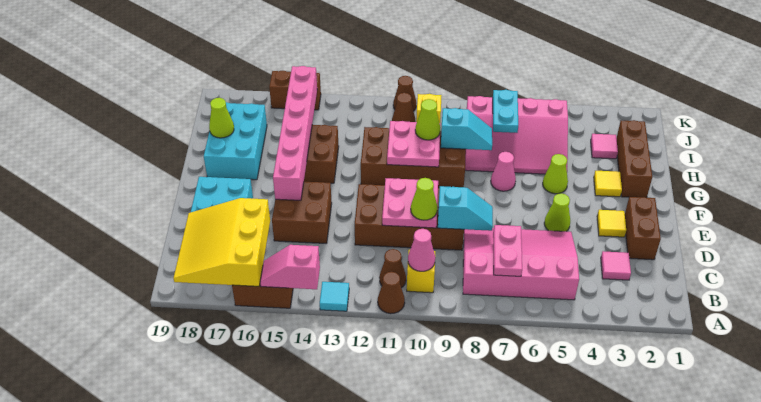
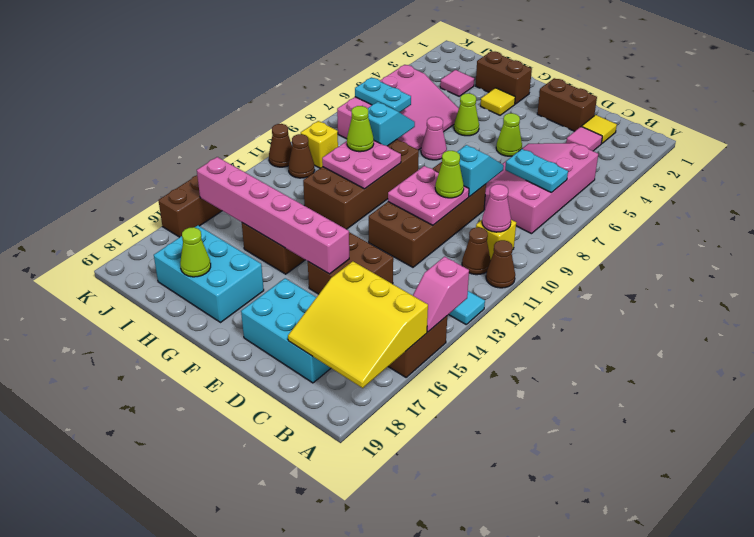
pink plate B7:C7 level 2 -> cyan plate B7:C7 level 2
yellow tile E3 level 1 -> yellow tile C2 level 1
brown brick G2:I2 level 1 -> brown brick G2:H2 level 1

